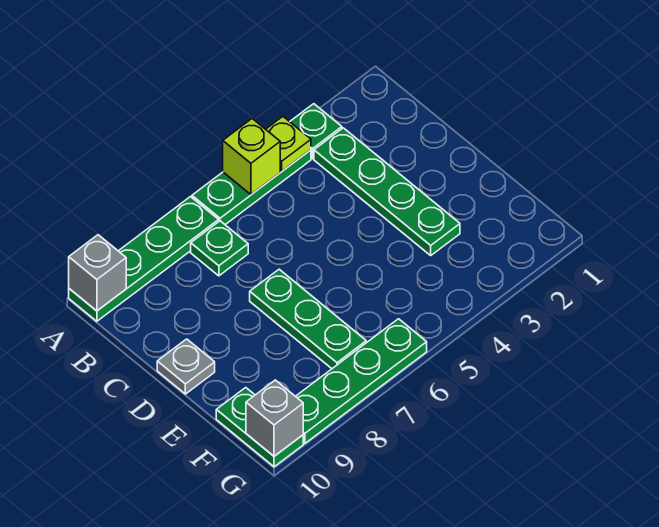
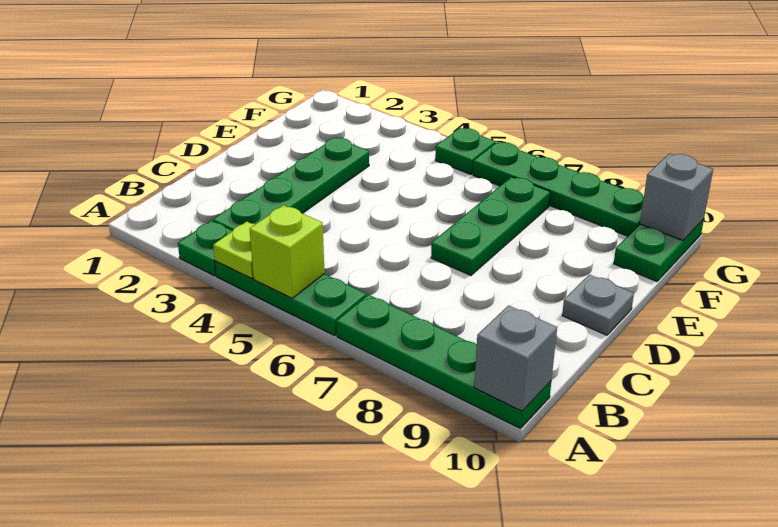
green plate B7 level 1 -> green plate G5 level 1

